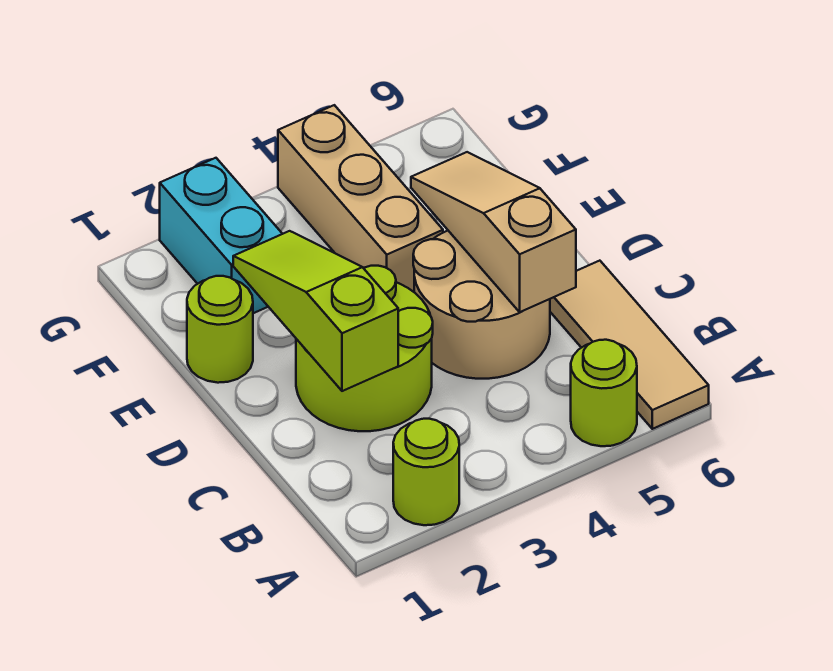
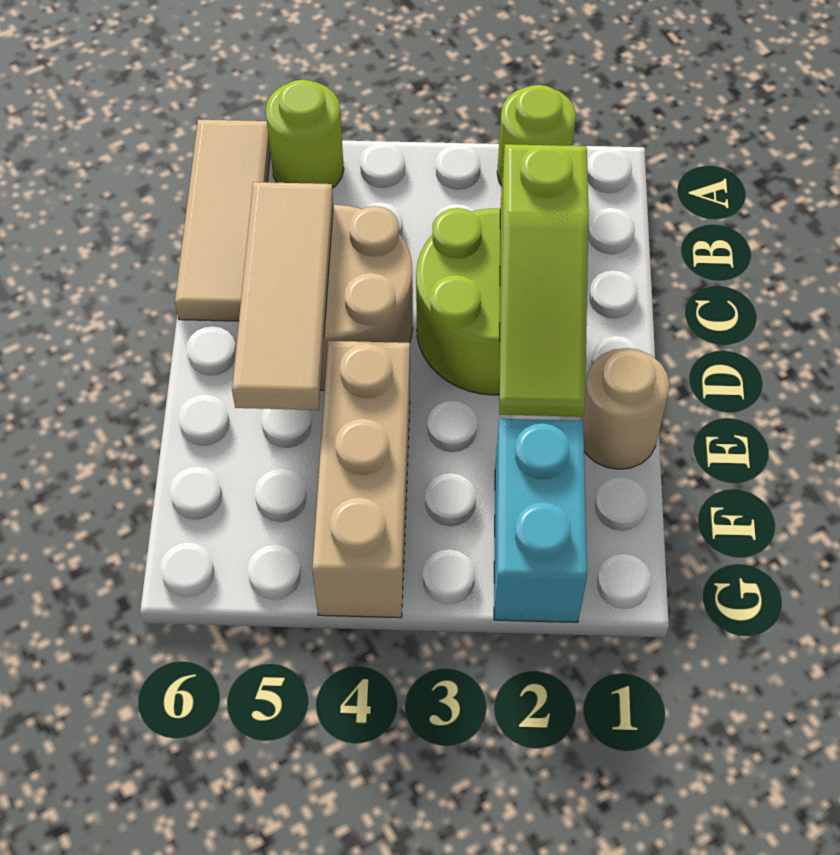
tan slope C5:E5 level 2 top C -> tan tile C5:E5 level 2
lime round brick E1 level 1 -> tan round brick E1 level 1

